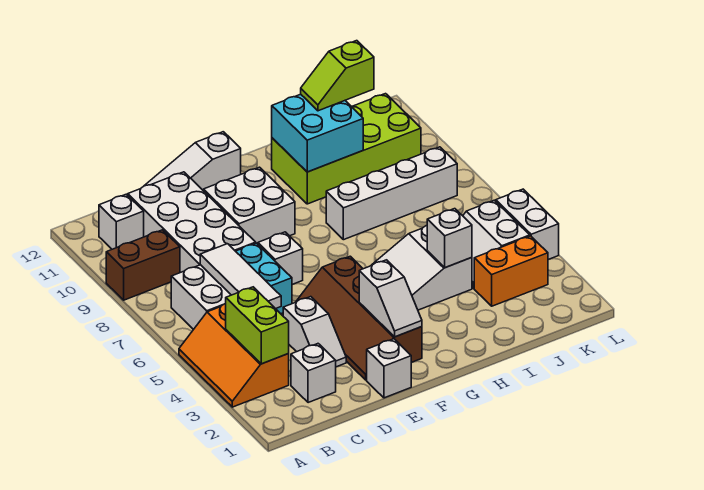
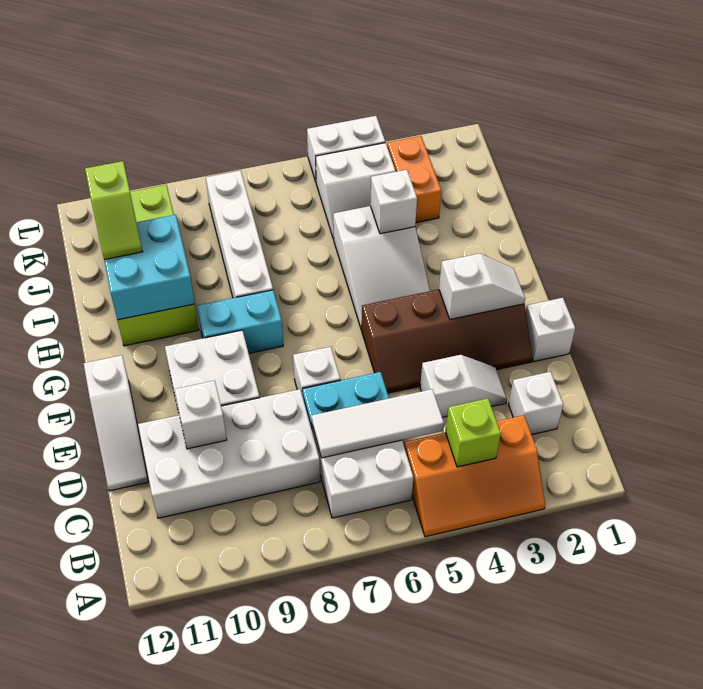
brown brick A9:B9 level 1 -> none
lime brick B3:B4 level 2 -> lime brick B4 level 2
white brick B11 level 1 -> white brick D10 level 2
none -> cyan brick G8:G9 level 1

